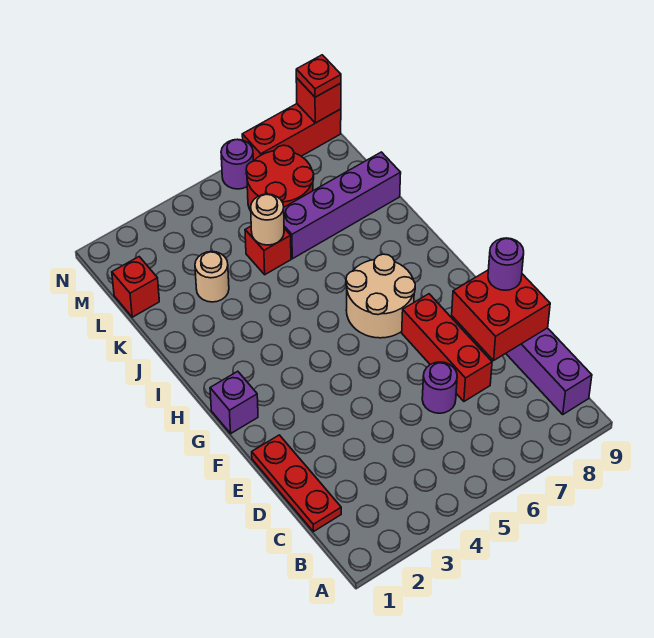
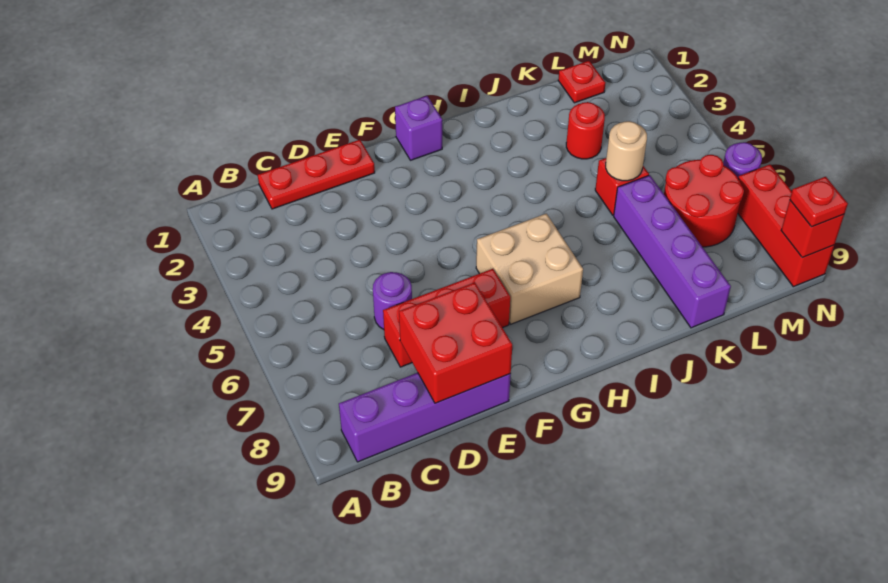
purple round brick E9 level 3 -> none
tan round brick G6:H7 level 1 -> tan brick G6:H7 level 1
tan round brick K3 level 1 -> red round brick K3 level 1
red brick L1 level 1 -> red plate L1 level 1

